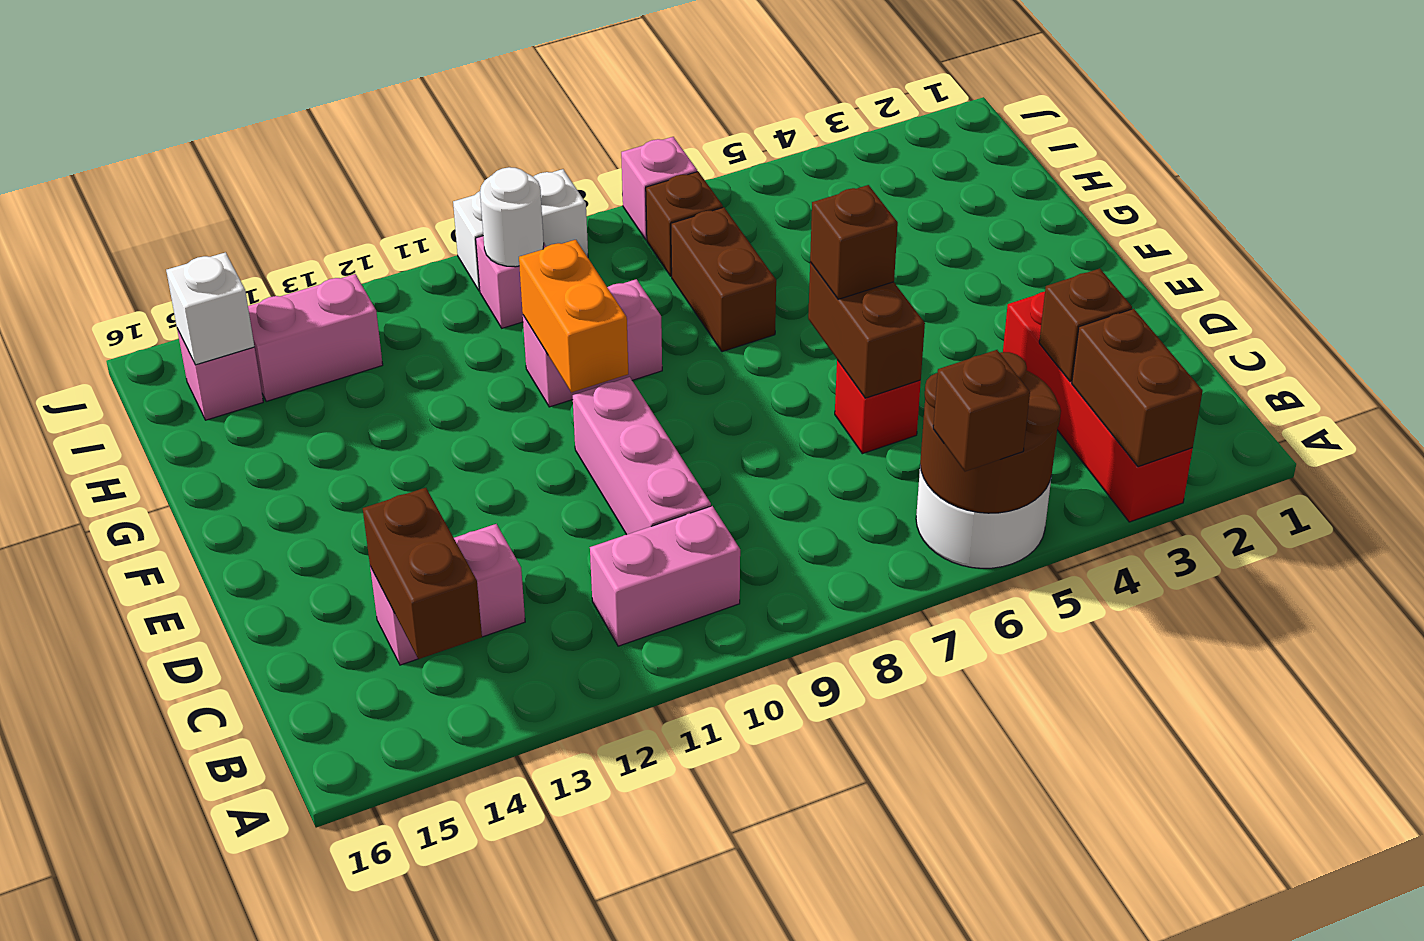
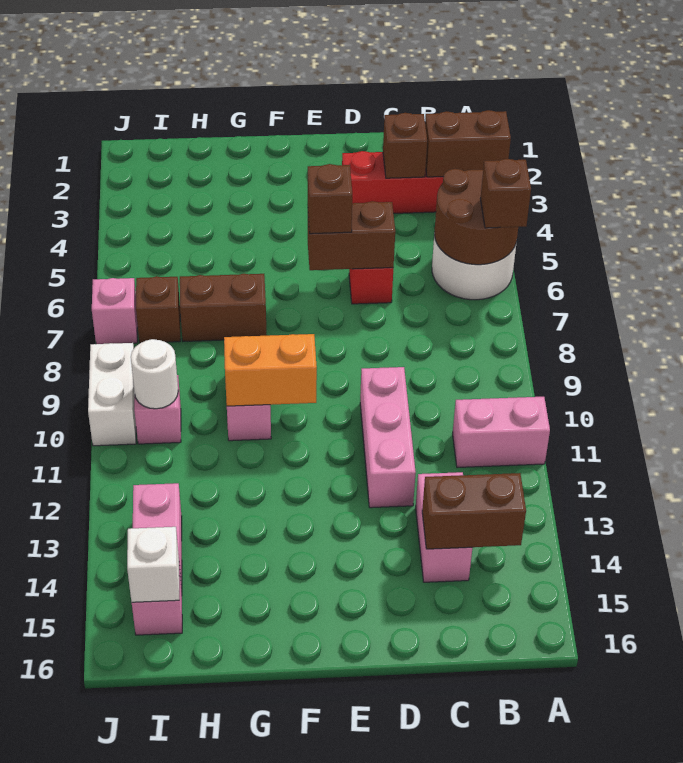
pink brick B10:B11 level 1 -> pink brick A11:B11 level 1
pink brick C10:E10 level 1 -> pink brick D10:D12 level 1

